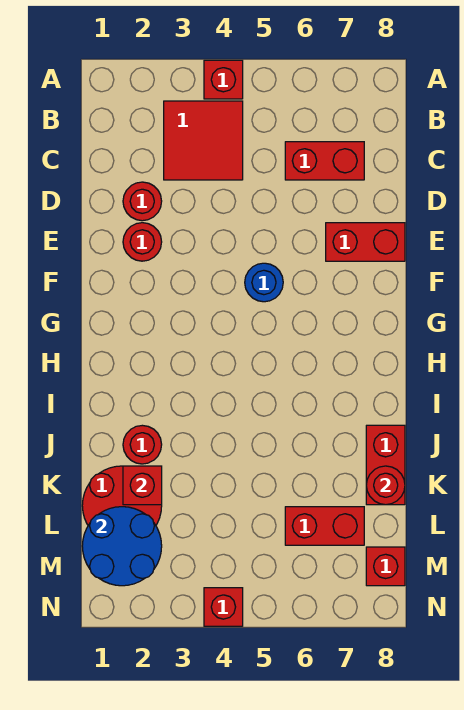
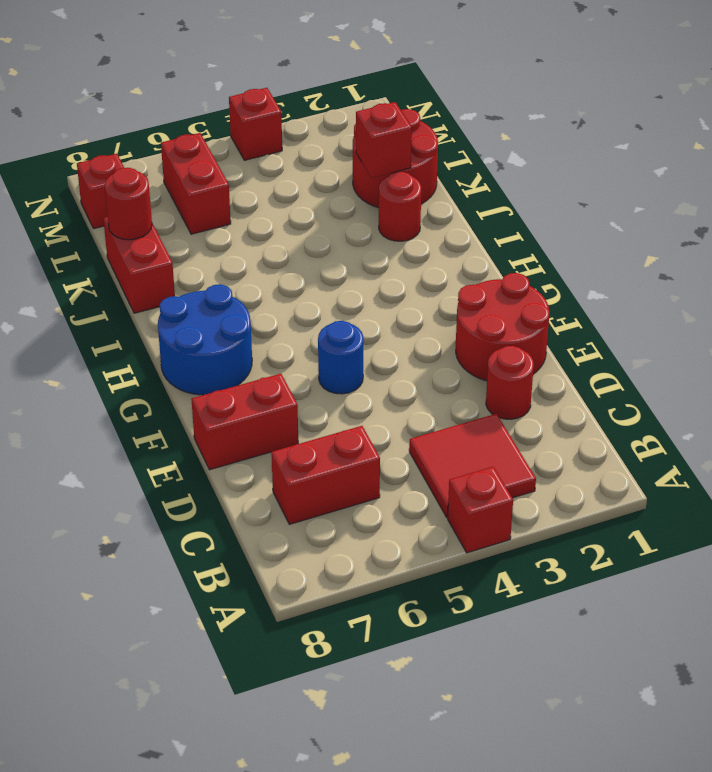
red round brick E2 level 1 -> red round brick E1:F2 level 1
blue round brick L1:M2 level 2 -> blue round brick G7:H8 level 1
red brick L6:L7 level 1 -> red brick L6:M6 level 1

